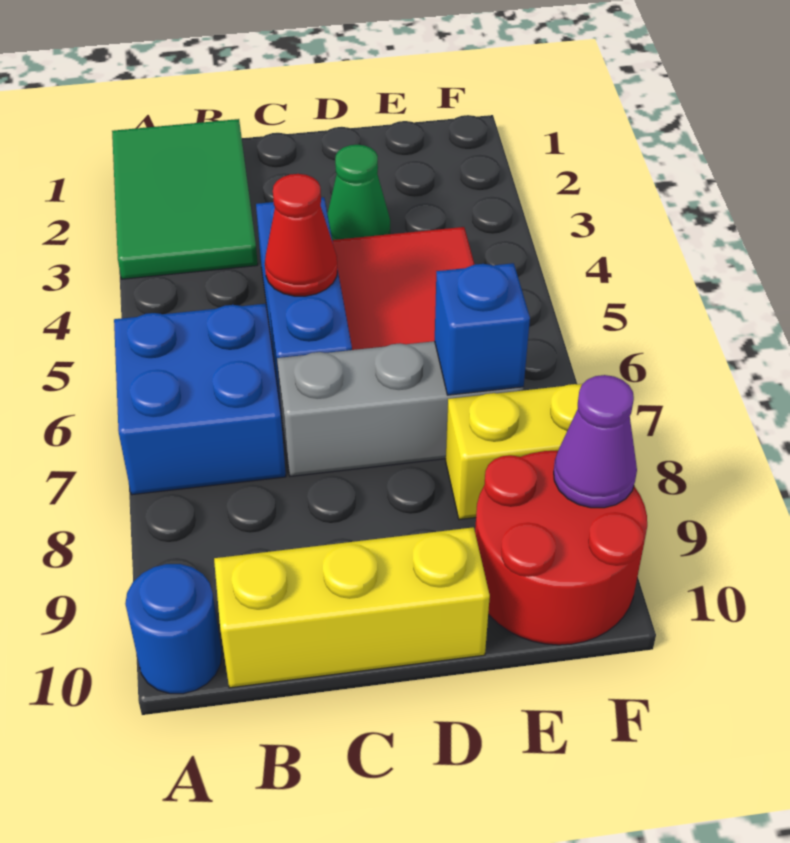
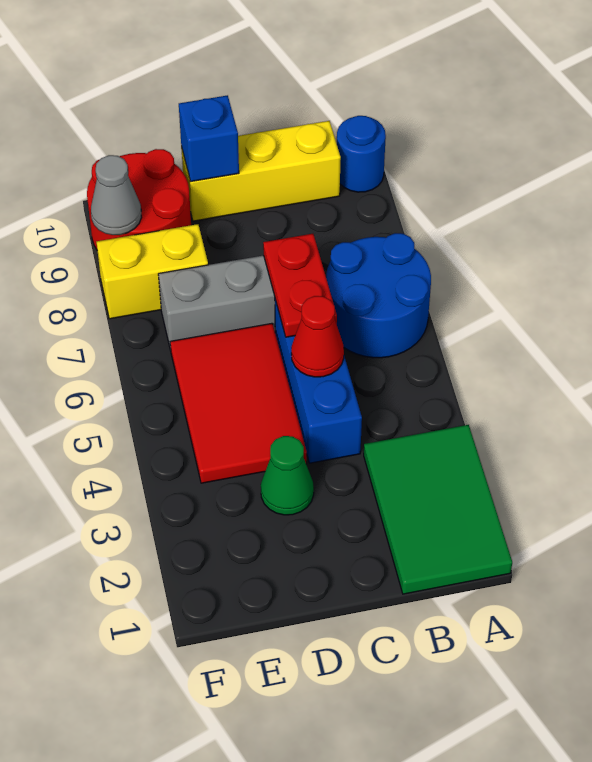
blue brick A6:B7 level 1 -> blue round brick A6:B7 level 1
none -> red plate C6:C7 level 2
blue brick E7 level 2 -> blue brick D10 level 2
purple cone F9 level 2 -> grey cone F9 level 2

